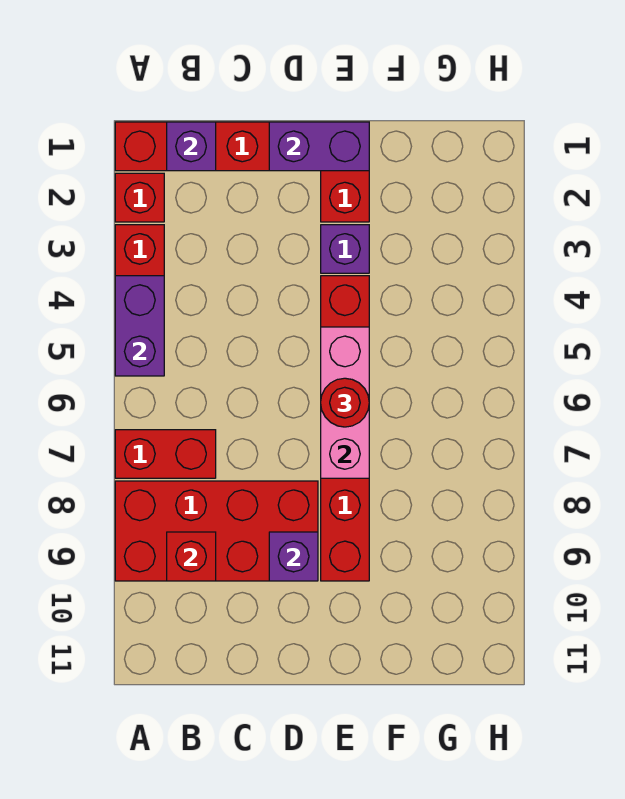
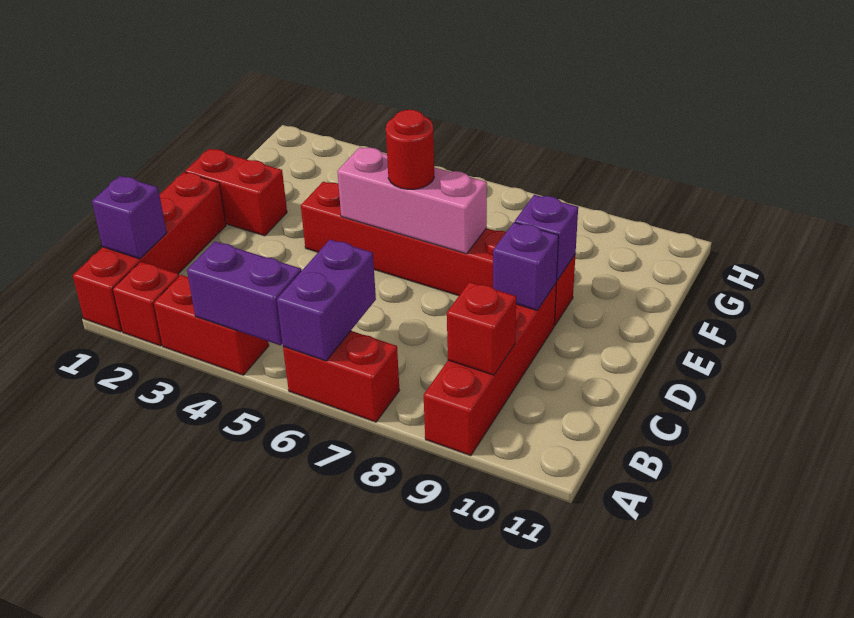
red brick A7:B7 level 1 -> red brick A6:A7 level 1
red brick A8:D9 level 1 -> red brick A9:D9 level 1
purple brick D1:E1 level 2 -> purple brick A6:B6 level 2
purple brick E3 level 1 -> purple brick E9 level 2

